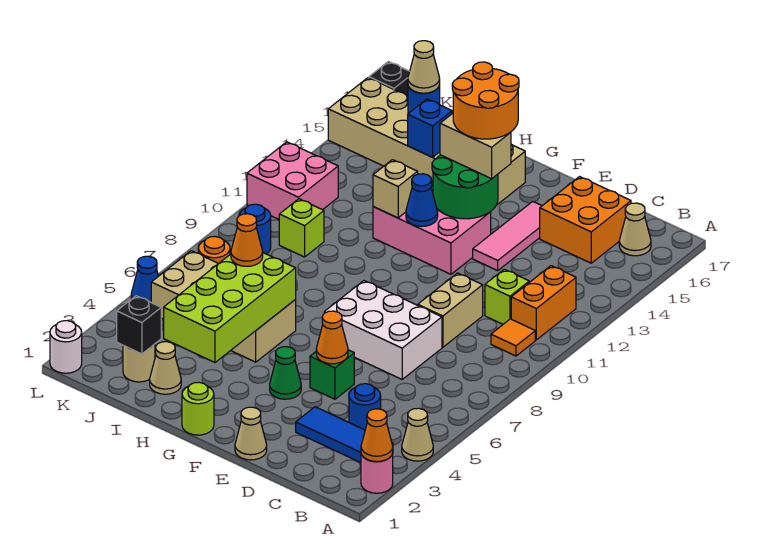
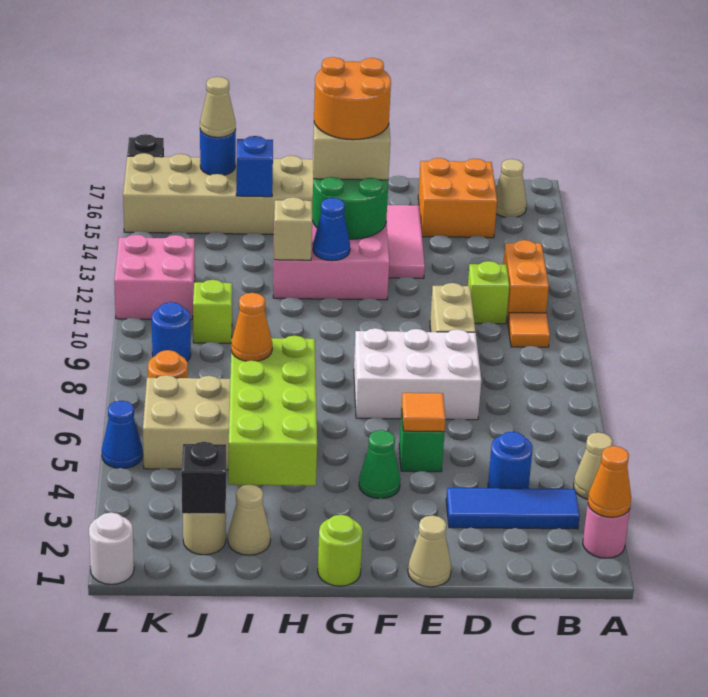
orange cone E5 level 2 -> orange tile E5 level 2

